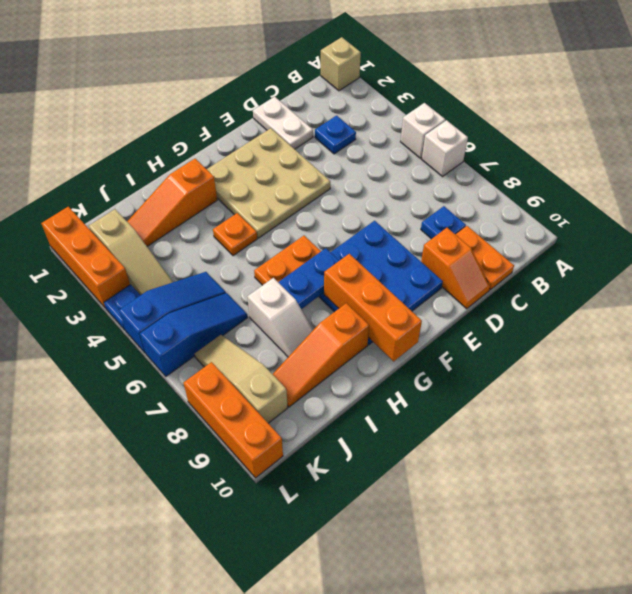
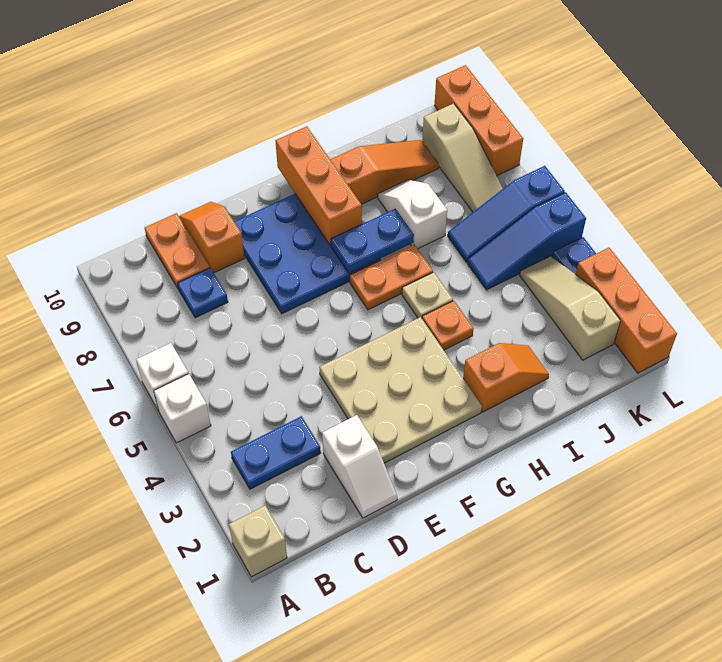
blue plate C3 level 1 -> blue plate B3:C3 level 1
white plate D1:D2 level 1 -> white slope D1:D2 level 1 top 2
orange slope H2:J2 level 1 top H -> orange slope H2:I2 level 1 top H
none -> tan plate H5 level 1

